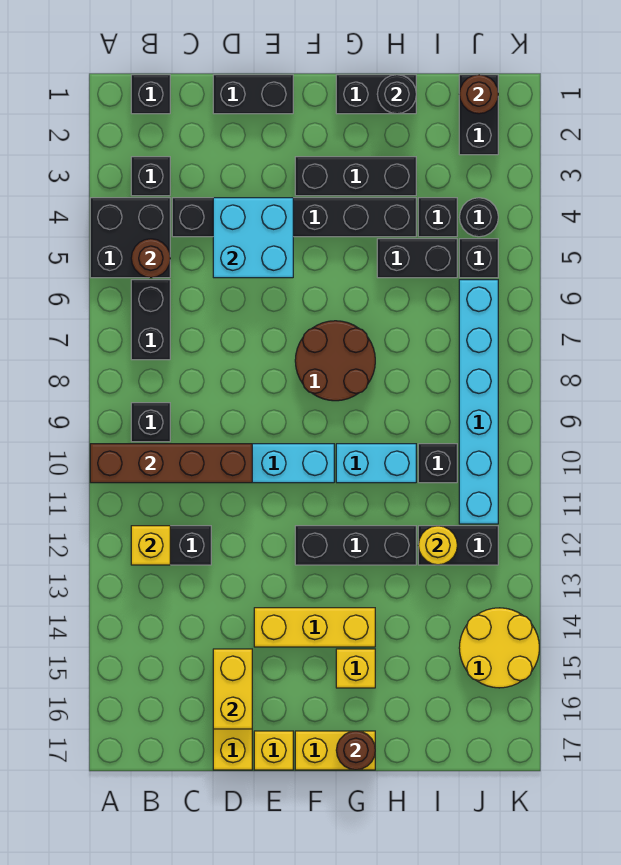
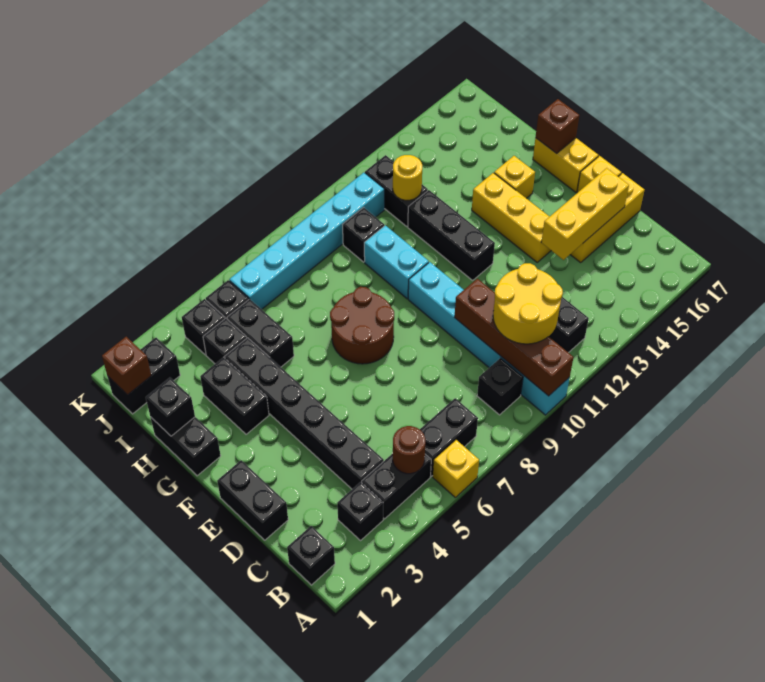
black brick A4:B5 level 1 -> black brick B4:B5 level 1
yellow brick B12 level 2 -> yellow brick A6 level 1
cyan brick D4:E5 level 2 -> none
yellow brick D15:D16 level 2 -> yellow brick D14:D16 level 2
black brick F3:H3 level 1 -> black brick G3:H3 level 1
brown round brick G17 level 2 -> brown brick G17 level 2
black round brick H1 level 2 -> black brick H1 level 2
brown round brick J1 level 2 -> brown brick J1 level 2
black round brick J4 level 1 -> black brick J4 level 1
yellow round brick J14:K15 level 1 -> yellow round brick B10:C11 level 3

